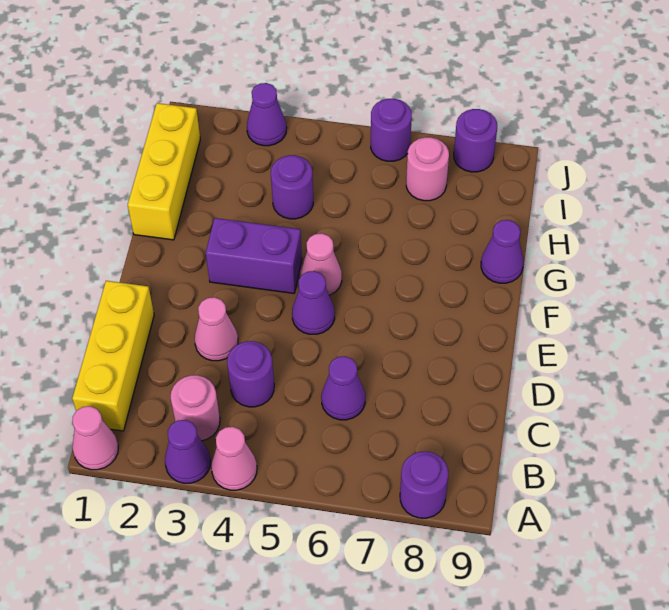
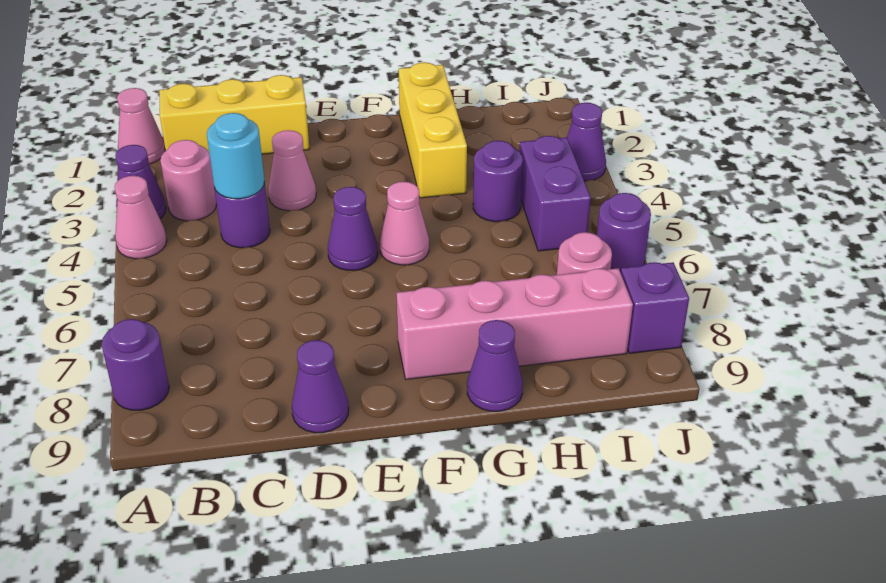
none -> cyan round brick C4 level 2
purple cone C6 level 1 -> purple cone D9 level 1
purple brick F3:F4 level 1 -> purple brick I4:I5 level 1
none -> pink brick F8:I8 level 1
yellow brick G1:I1 level 1 -> yellow brick G1:G3 level 1
purple round brick J8 level 1 -> purple brick J8 level 1

